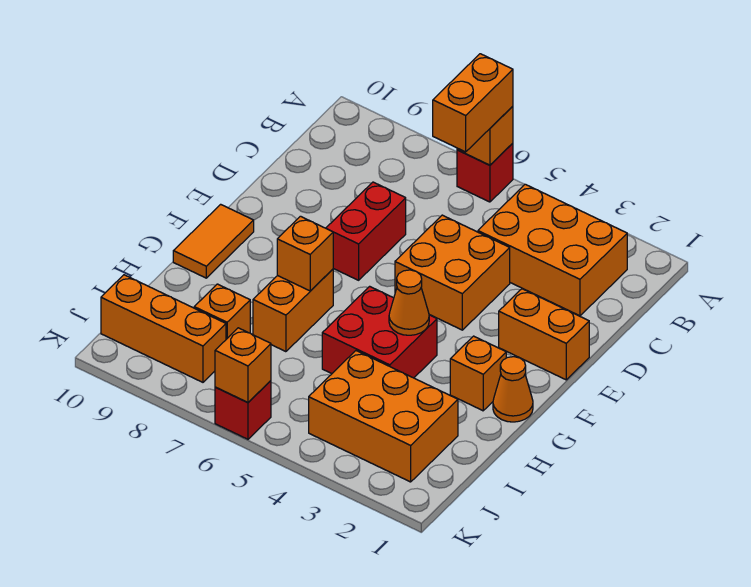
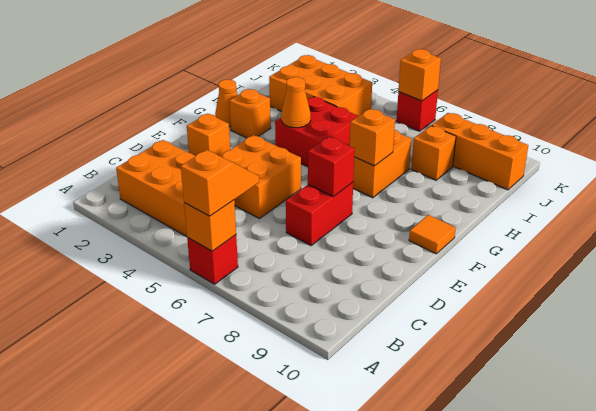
orange brick A6:B6 level 3 -> orange slope A6:B6 level 3 top A
orange brick E1:E2 level 1 -> orange brick E2 level 1
none -> red brick E7 level 2
orange tile F10:G10 level 1 -> orange tile F10 level 1

